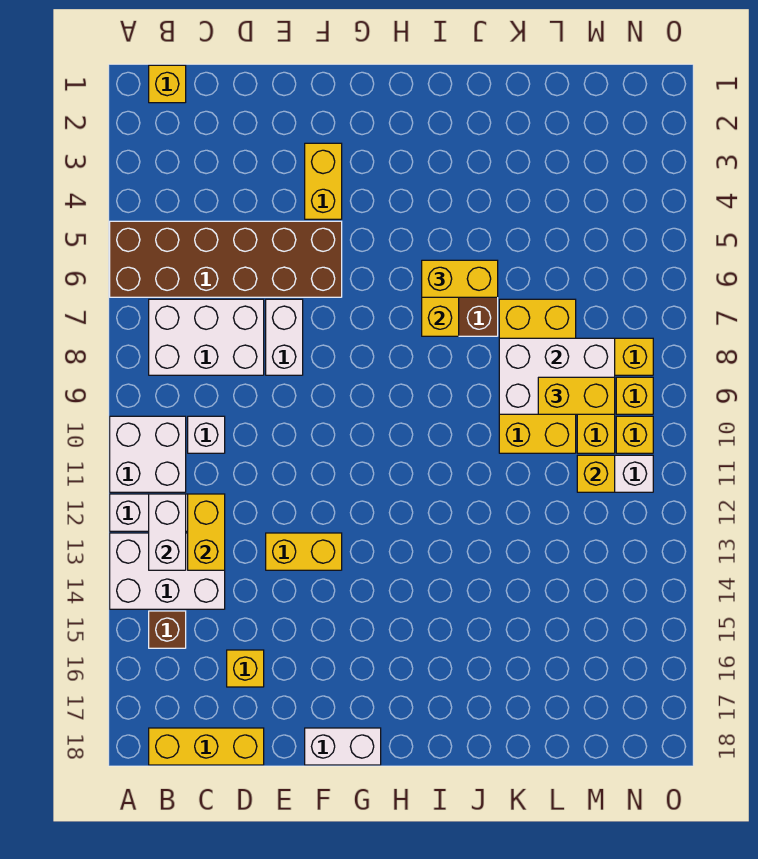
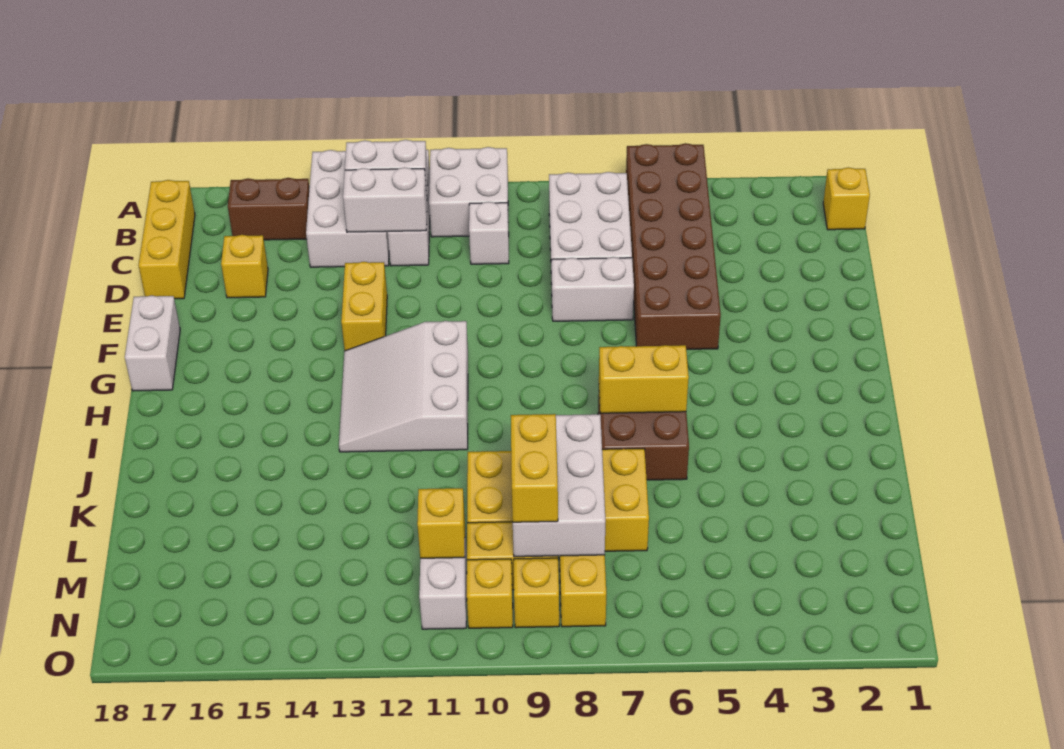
brown brick B15 level 1 -> brown brick B15:B16 level 1
yellow brick C12:C13 level 2 -> white brick C12:C13 level 2
yellow brick F3:F4 level 1 -> none
none -> white slope G11:I13 level 1 top 11
yellow brick I6:J6 level 3 -> none

